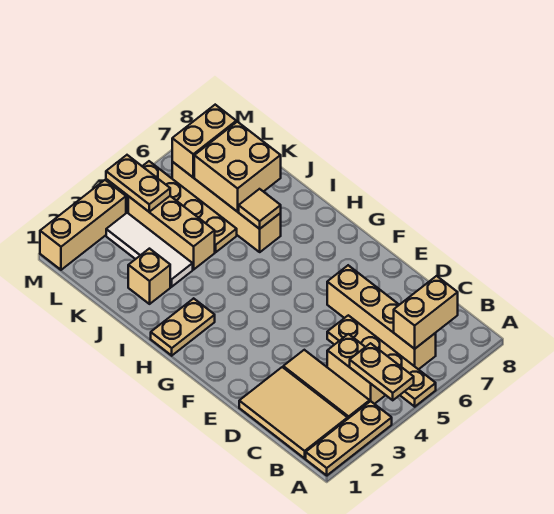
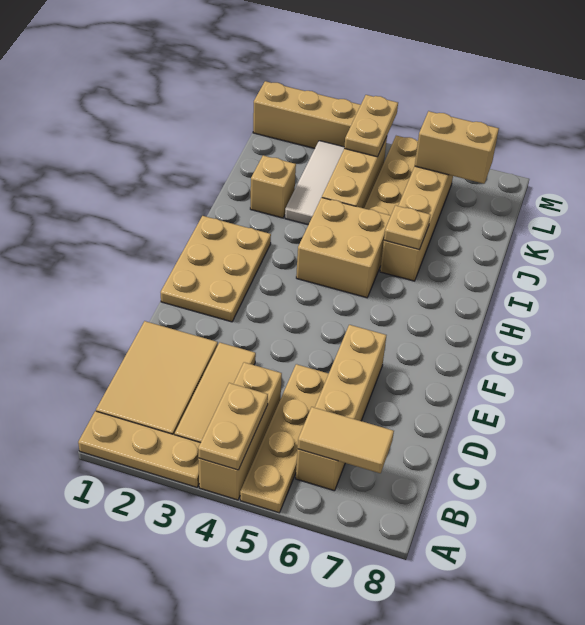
tan brick B4:C4 level 1 -> tan brick A4:C4 level 1
tan brick B6:B7 level 2 -> tan tile B6:B7 level 2
tan plate H1:H2 level 1 -> tan plate F1:H2 level 1
tan tile I6 level 2 -> tan plate I6 level 2
tan brick J6:K7 level 2 -> tan brick H4:I5 level 1

